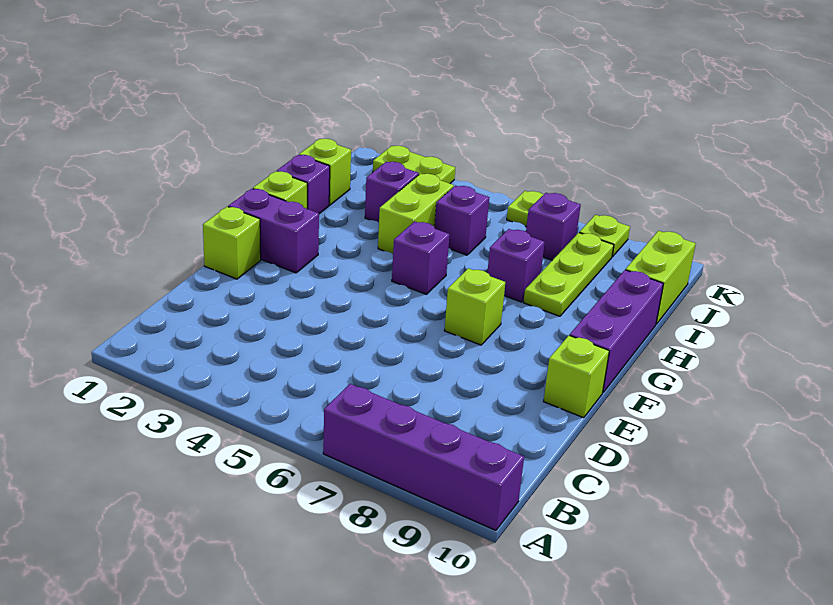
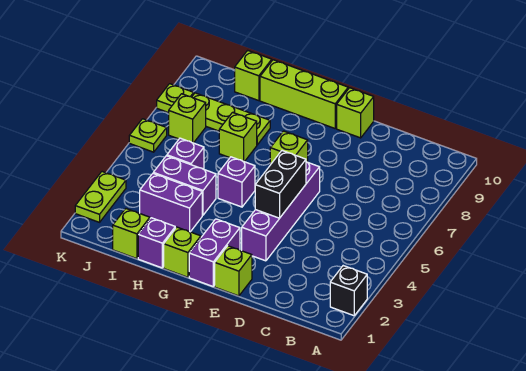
none -> black brick A2 level 1
purple brick A7:A10 level 1 -> purple brick E3:E6 level 1
none -> black brick E4:E5 level 2
purple brick F10:H10 level 1 -> lime brick F10:H10 level 1
lime brick H4:I4 level 1 -> purple brick H4:I4 level 1
purple brick H7 level 1 -> lime brick H7 level 1
purple brick I3 level 1 -> purple brick H3:I3 level 1
lime brick I10:J10 level 1 -> lime brick I10 level 1
purple brick J7 level 1 -> lime brick J7 level 1

